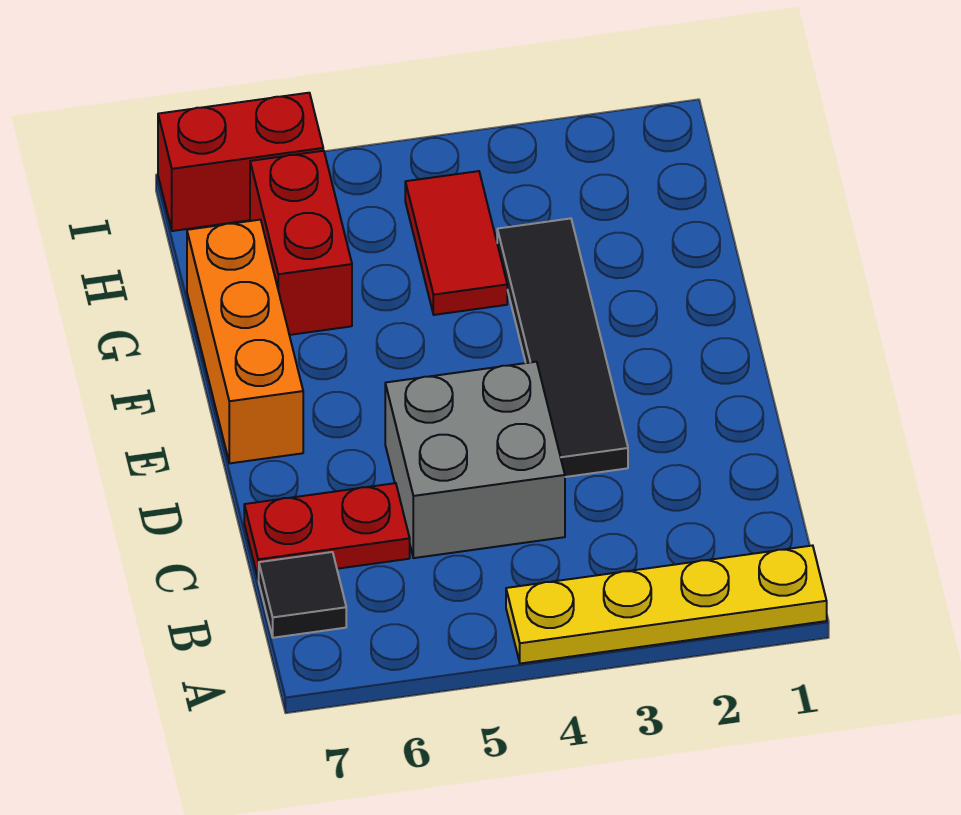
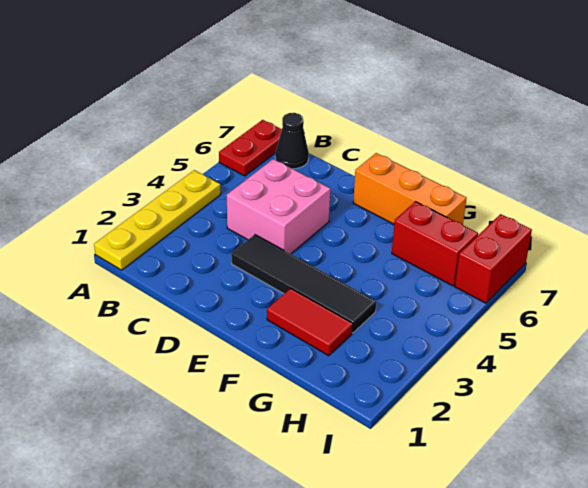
black tile B7 level 1 -> black cone B7 level 1
grey brick C4:D5 level 1 -> pink brick C4:D5 level 1
red plate C6:C7 level 1 -> red plate A6:A7 level 1
red tile G4:H4 level 1 -> red tile F2:G2 level 1

